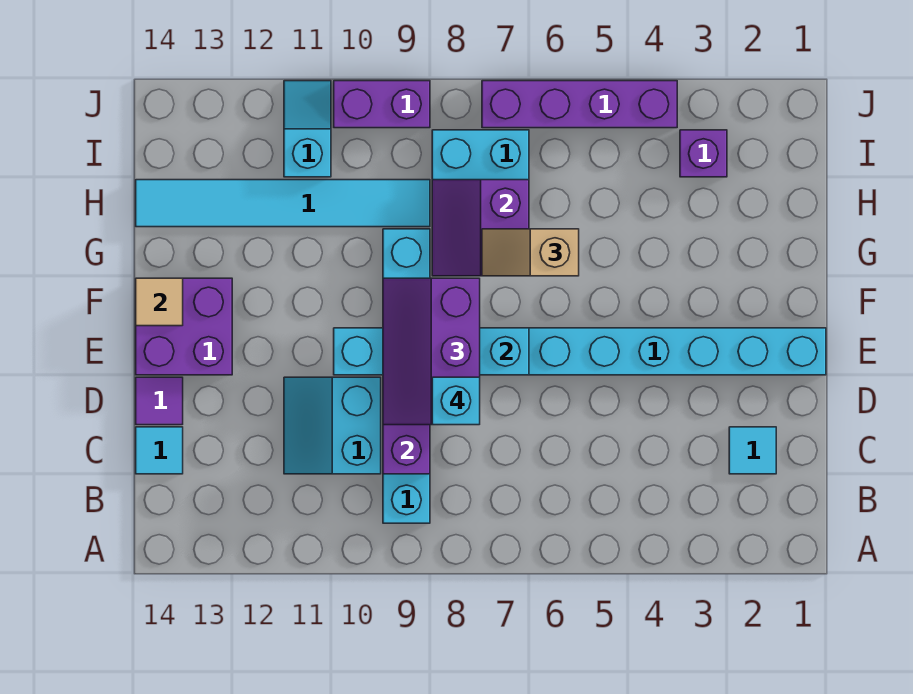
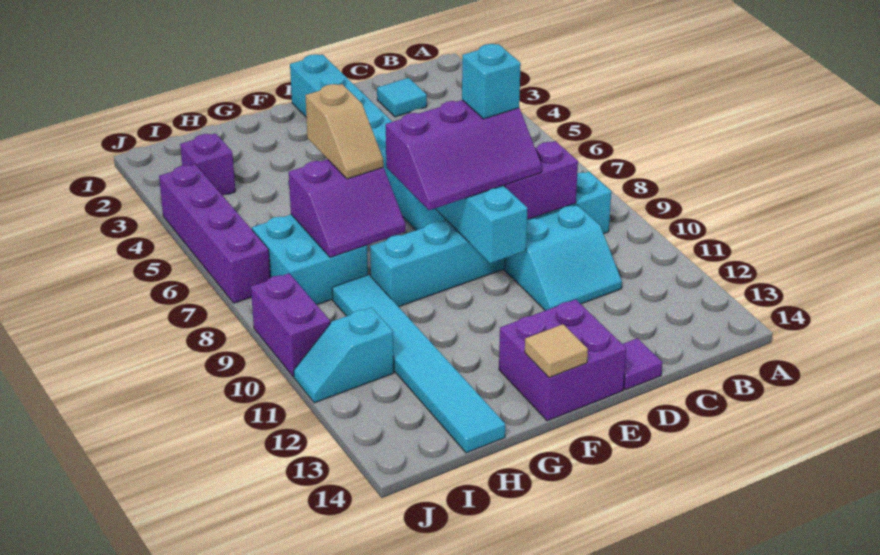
cyan tile C14 level 1 -> none

